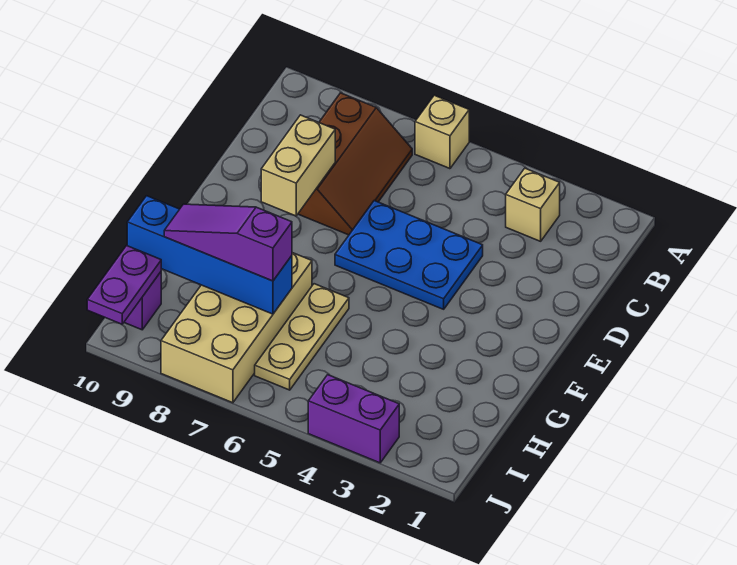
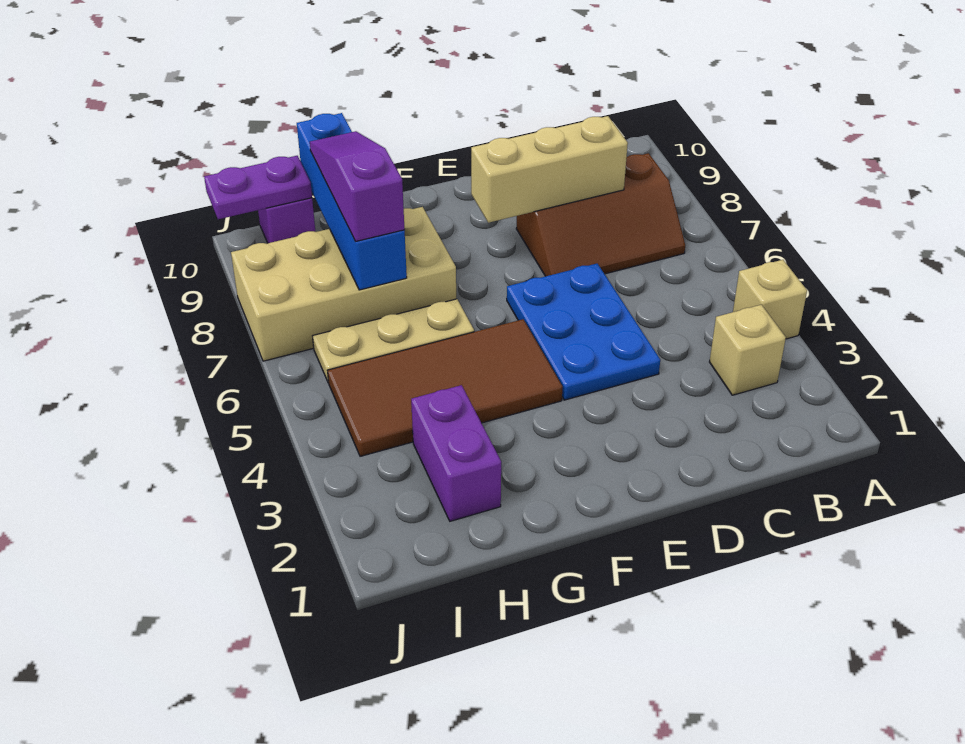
tan brick A6 level 1 -> tan brick A4 level 1
tan brick D8:E8 level 2 -> tan brick C8:E8 level 2
none -> brown tile F4:I5 level 1
purple brick J3:J4 level 1 -> purple brick H2:H3 level 1

